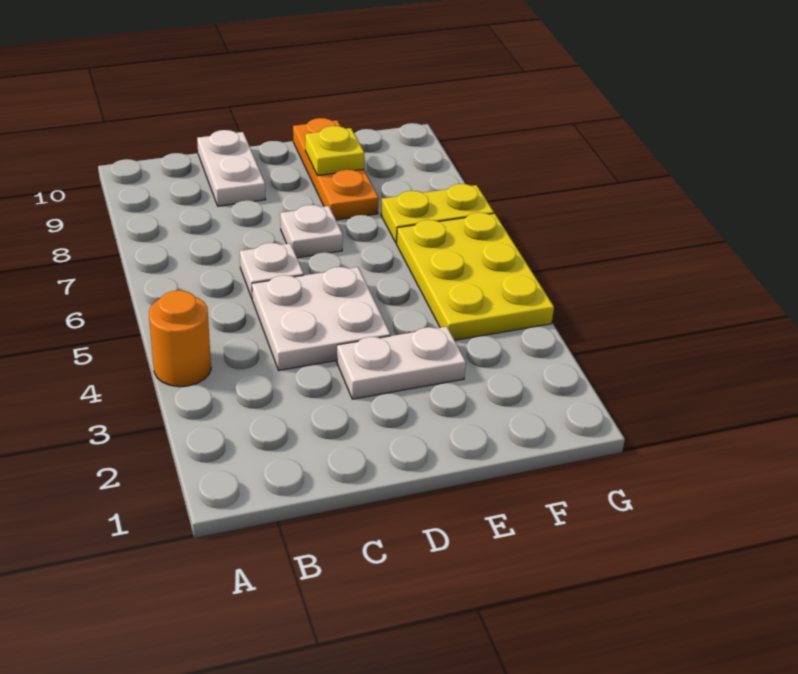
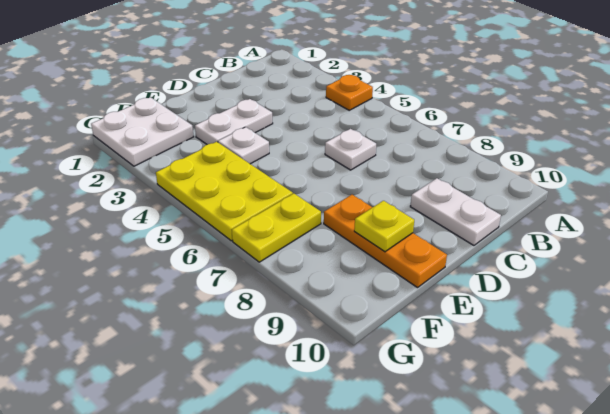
orange round brick A4 level 1 -> orange plate A4 level 1
white plate C4:D5 level 1 -> white plate F1:G2 level 1
white plate D7 level 1 -> white plate E4 level 1

